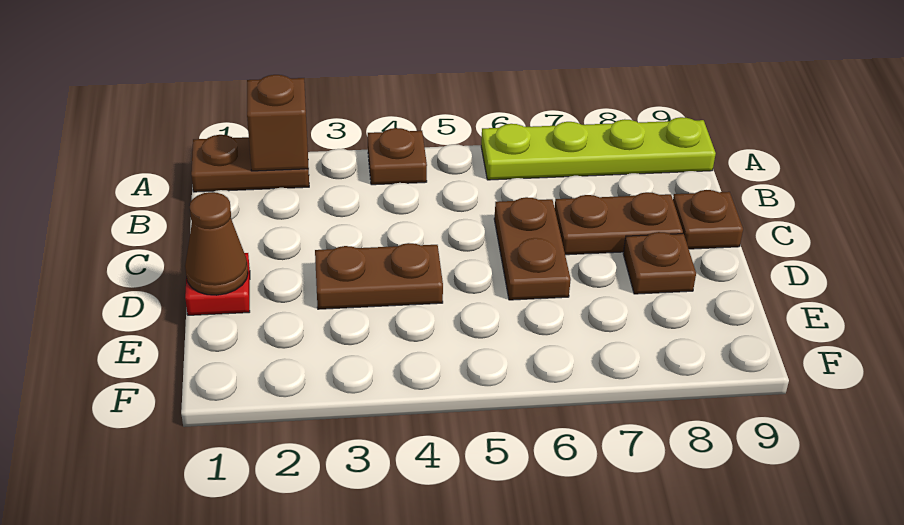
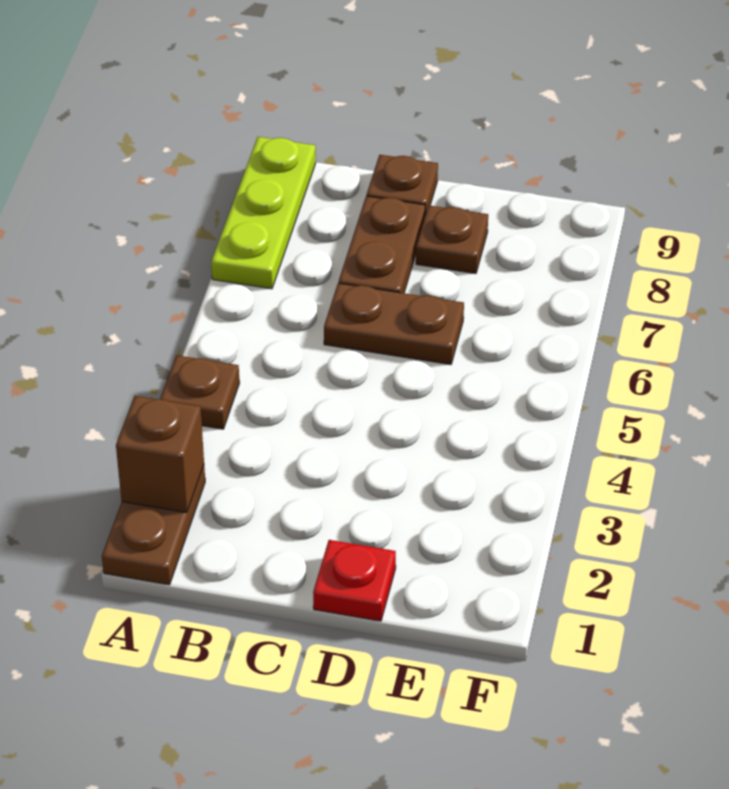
lime plate A6:A9 level 1 -> lime plate A7:A9 level 1
brown cone D1 level 2 -> none
brown plate D3:D4 level 1 -> none

